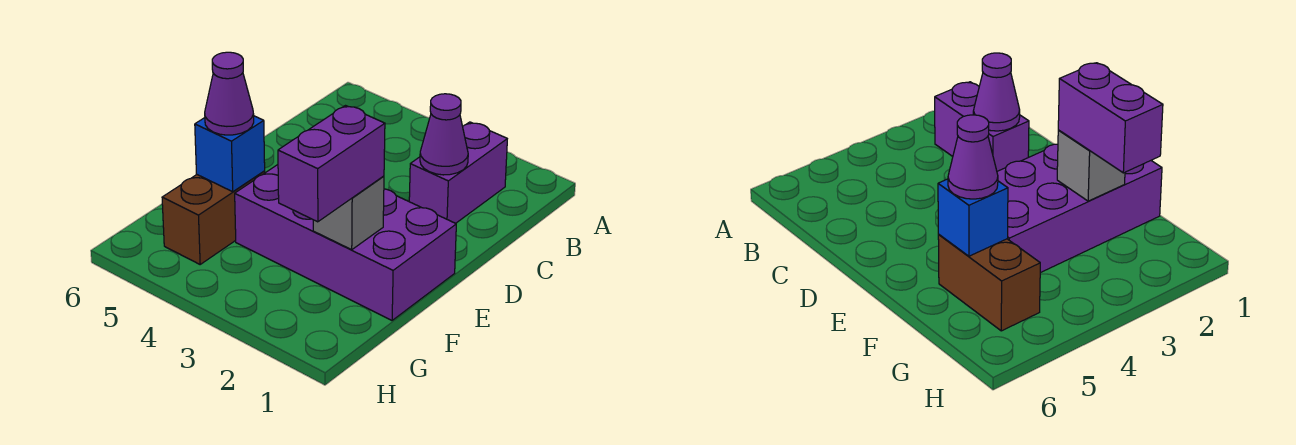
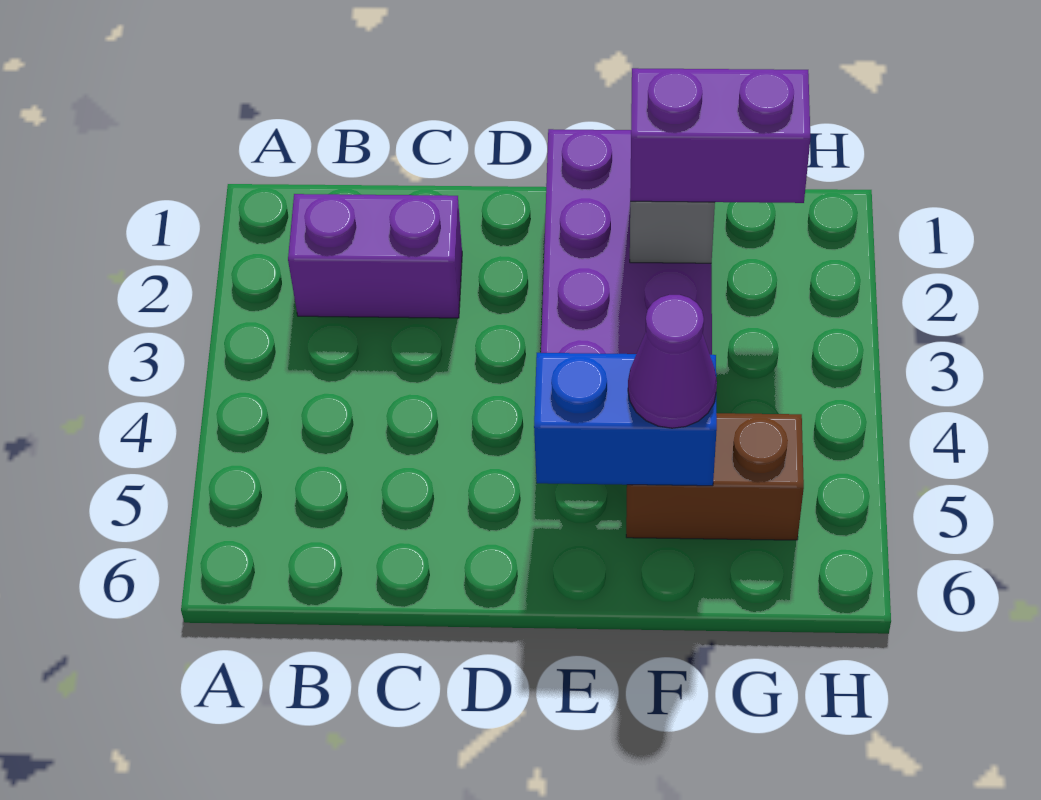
purple cone C2 level 2 -> none
blue brick F5 level 2 -> blue brick E5:F5 level 2

